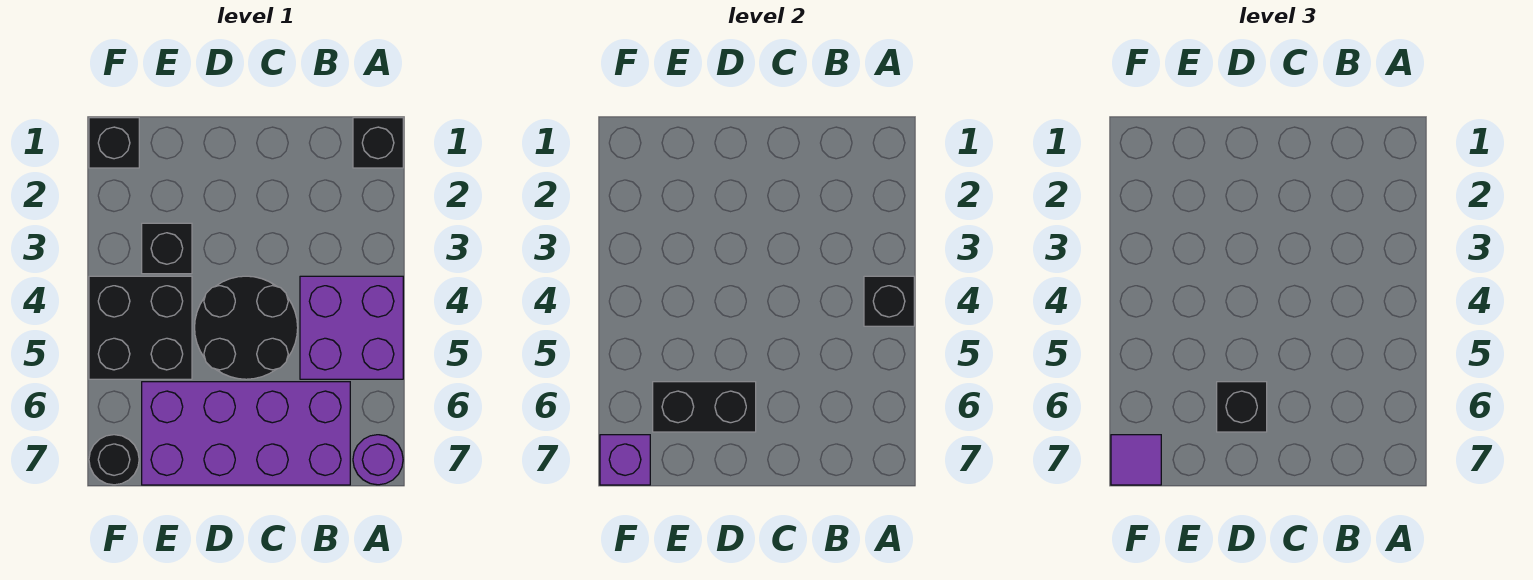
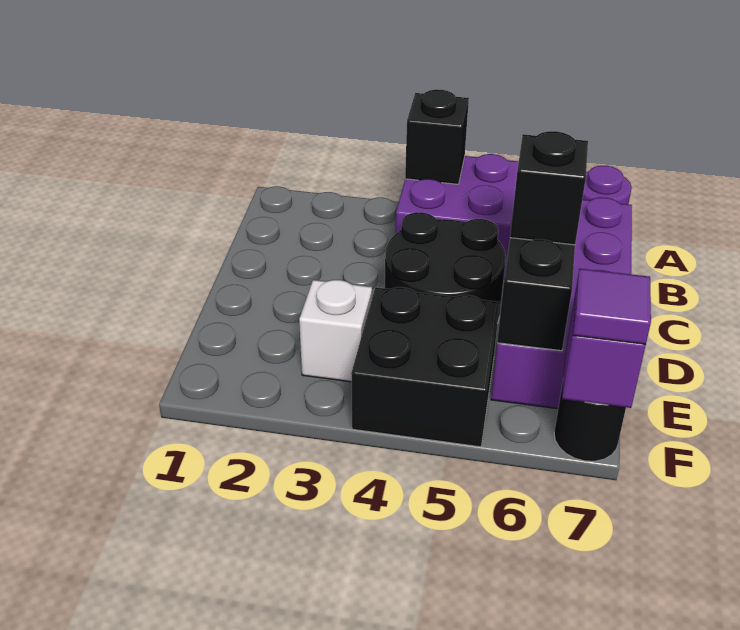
black brick A1 level 1 -> none
black brick E3 level 1 -> white brick E3 level 1
black brick F1 level 1 -> none

